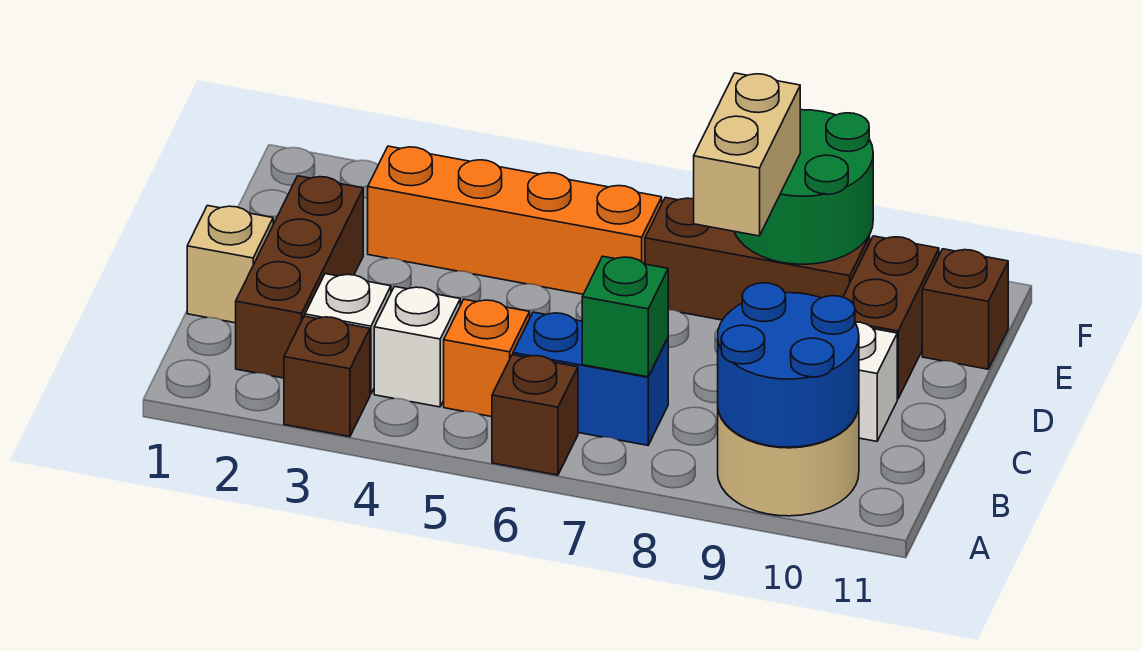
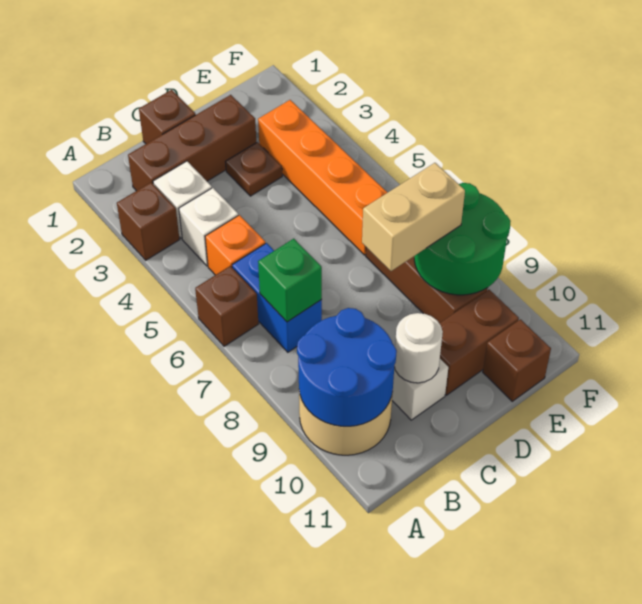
tan brick C1 level 1 -> brown brick C1 level 1
none -> white round brick C10 level 2
none -> brown plate D3 level 1

